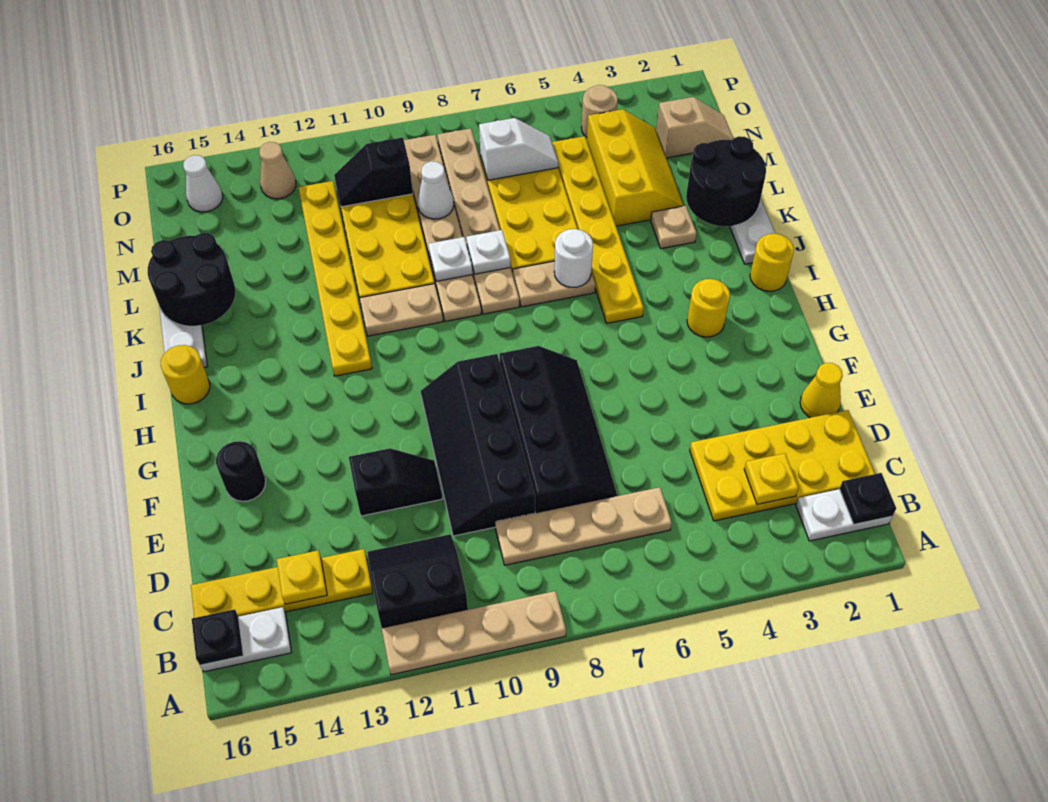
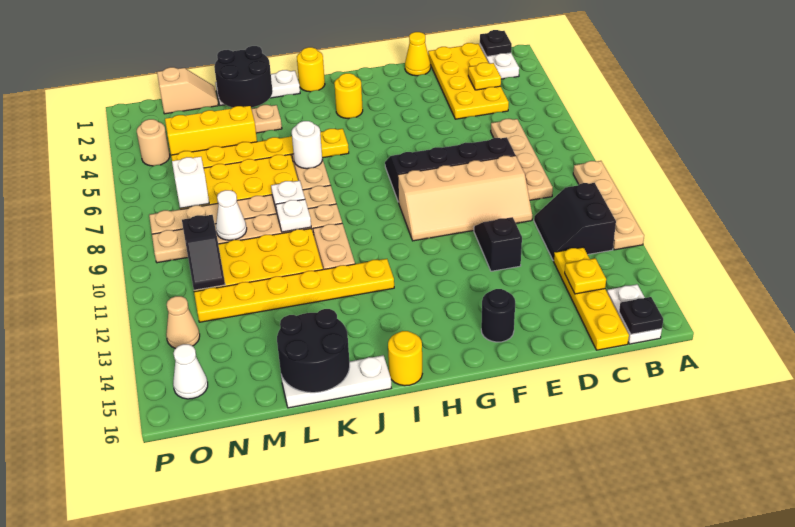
black slope D9:G10 level 1 top 9 -> tan slope D9:G10 level 1 top 9
tan slope N1:N2 level 1 top 2 -> tan slope M1:N1 level 1 top N

